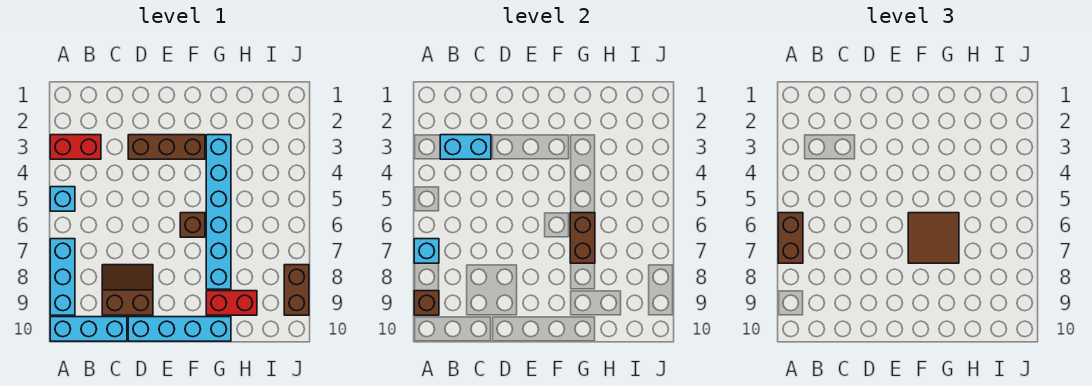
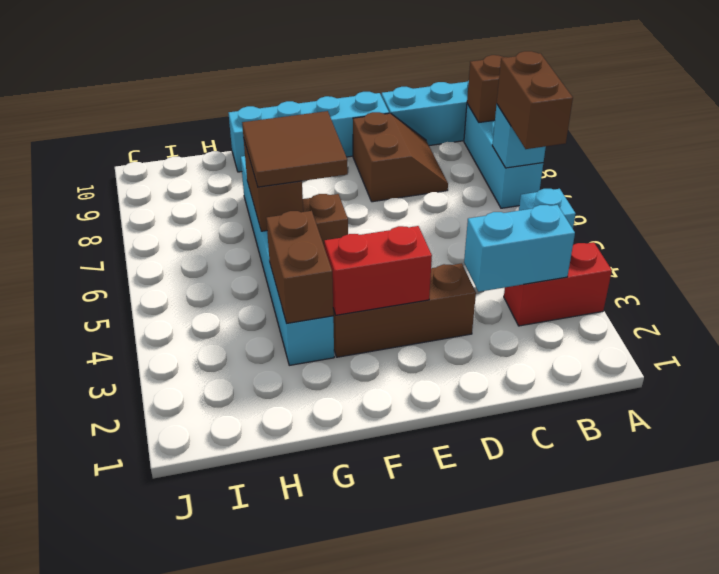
brown slope C8:D9 level 1 top 9 -> brown slope C8:D9 level 1 top D
red brick G9:H9 level 1 -> red brick E3:F3 level 2
brown brick J8:J9 level 1 -> brown brick G3:G4 level 2

